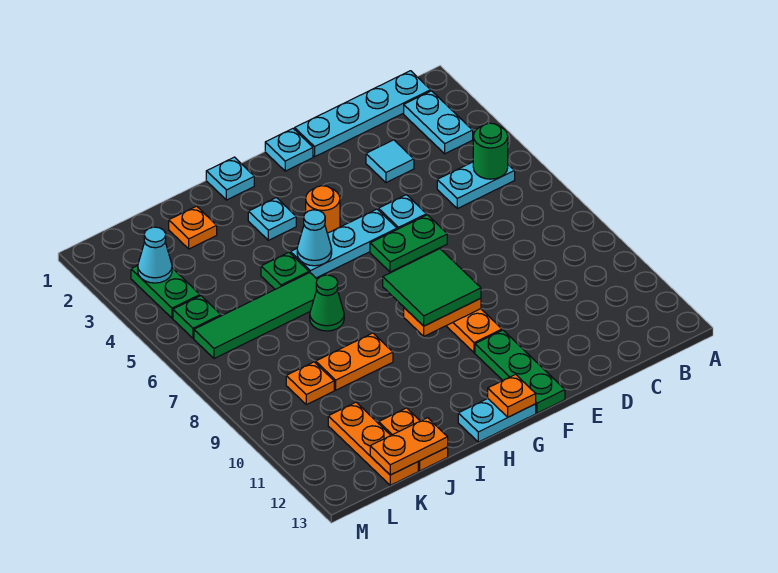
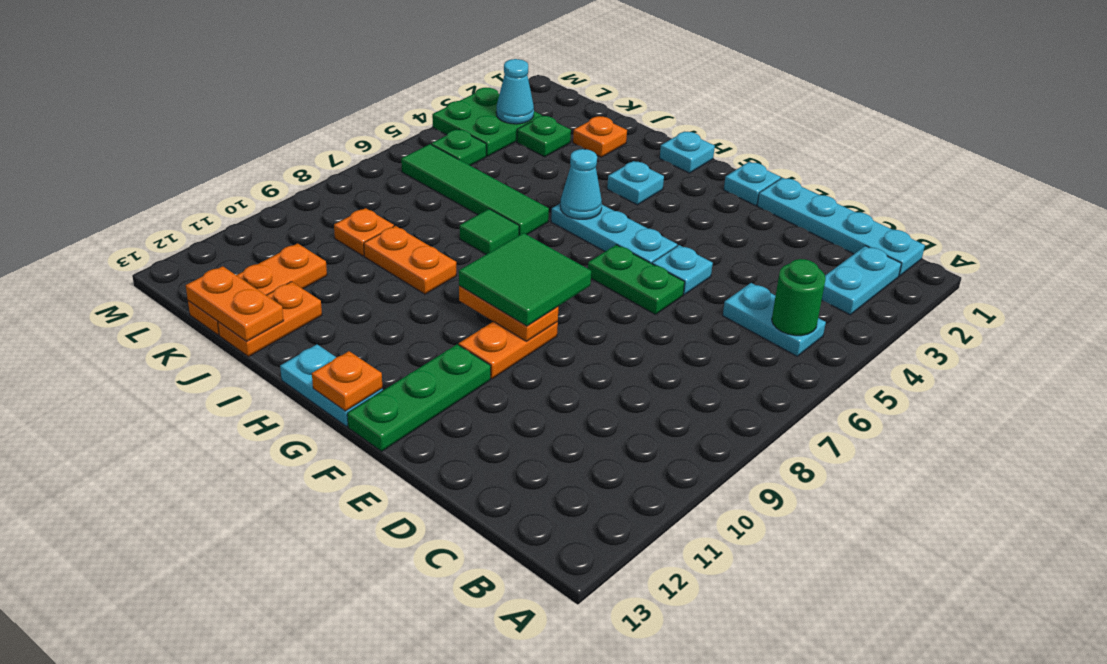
cyan tile D3 level 1 -> none
orange round brick G4 level 1 -> none
green plate I5 level 1 -> green plate K3 level 1
green cone I7 level 1 -> green tile I7 level 1
green plate L3:L4 level 1 -> green plate L3:M4 level 1

